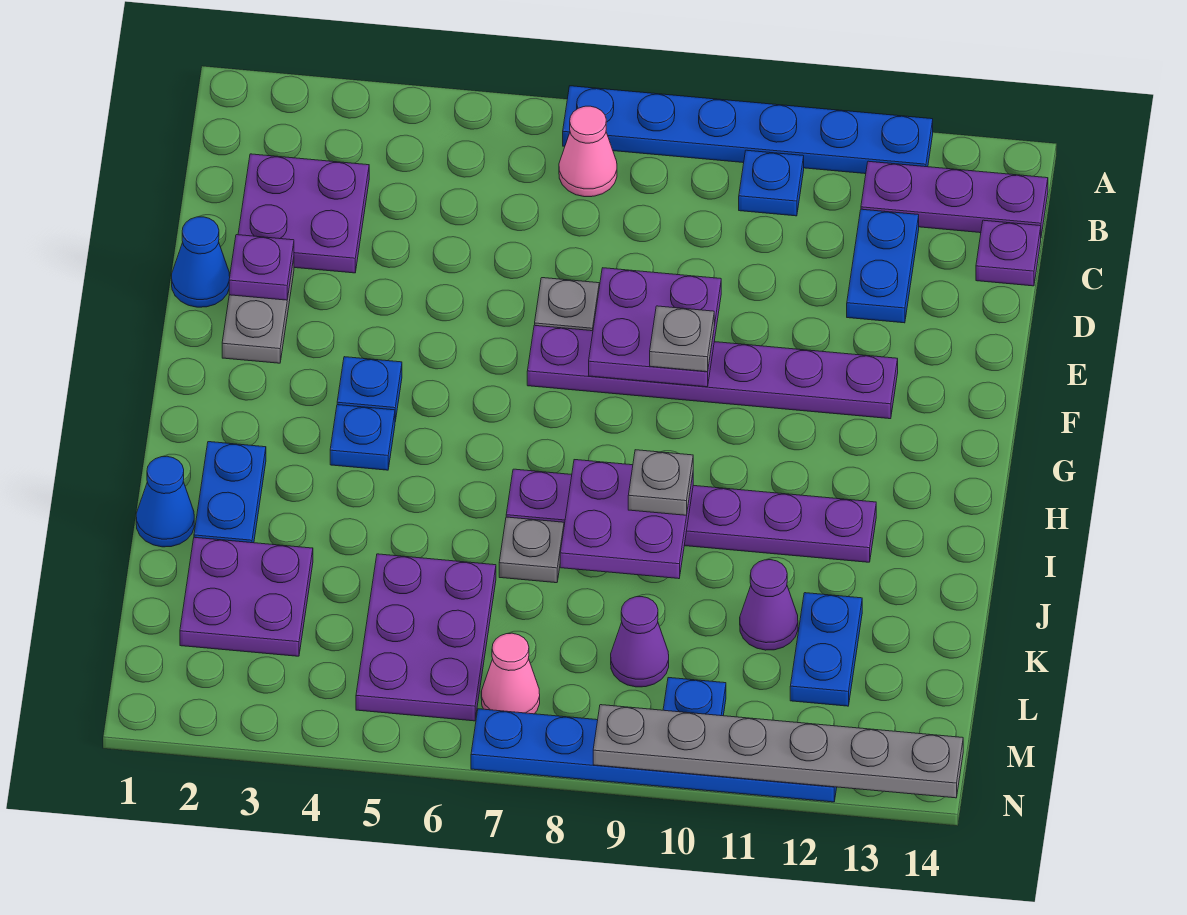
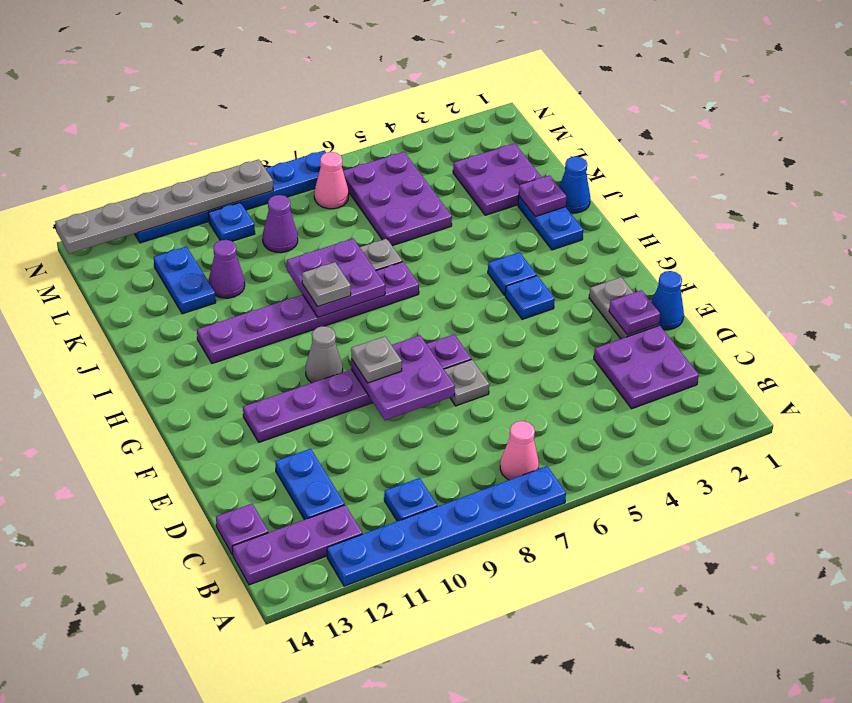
none -> grey cone G10 level 1
none -> purple plate J2 level 2

